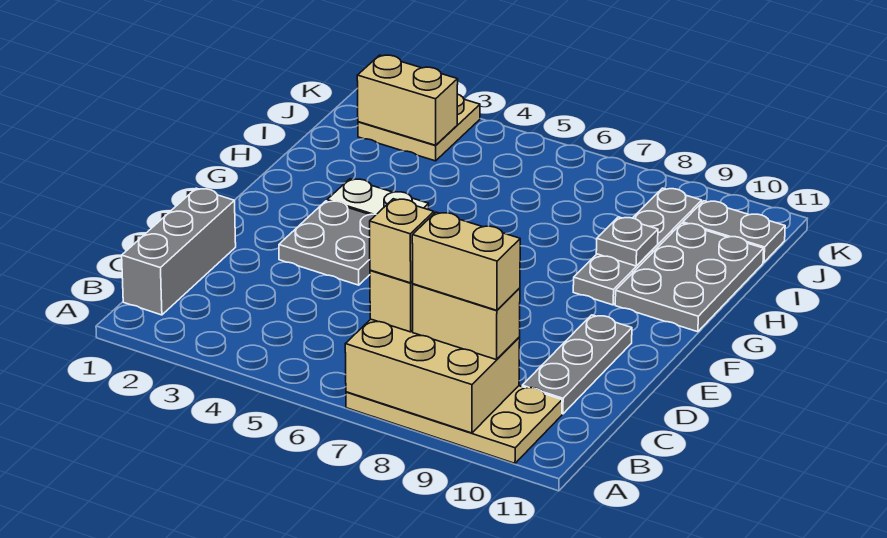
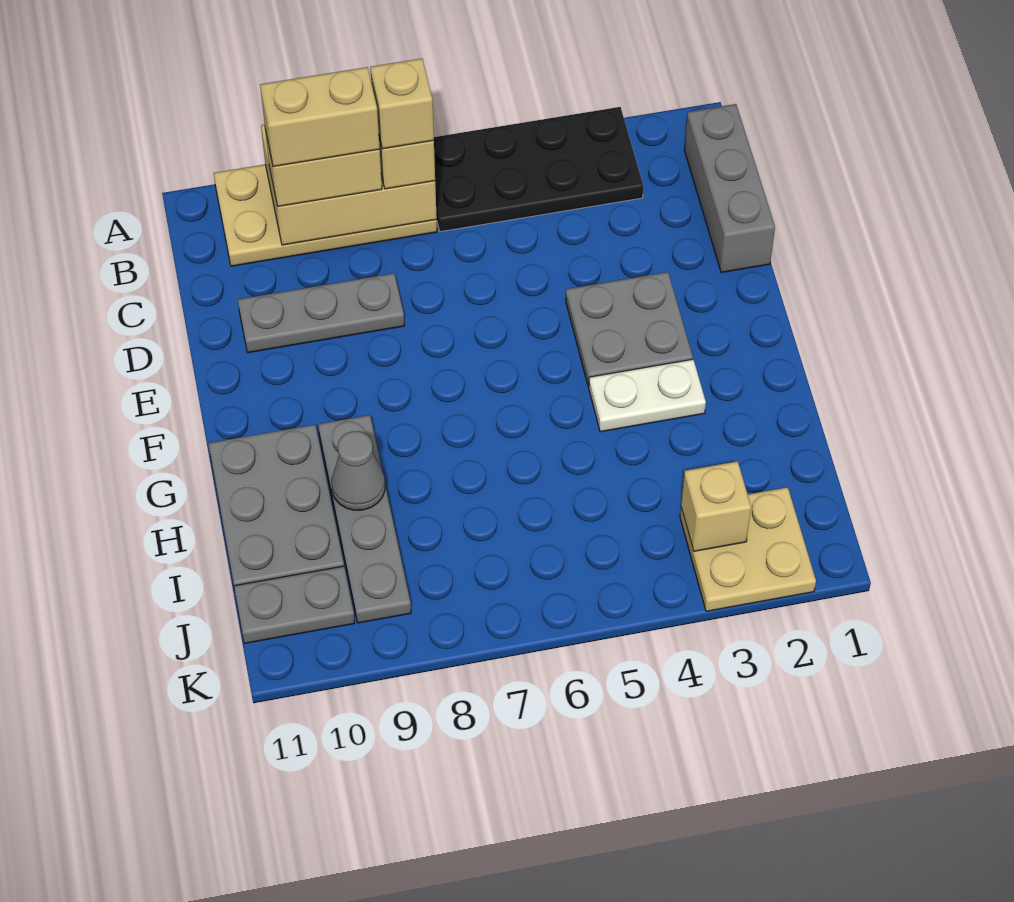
none -> black plate A3:B6 level 1
grey plate C10:E10 level 1 -> grey plate D8:D10 level 1
grey plate H9 level 2 -> grey cone H9 level 2
tan brick J2:J3 level 2 -> tan brick J3 level 2

